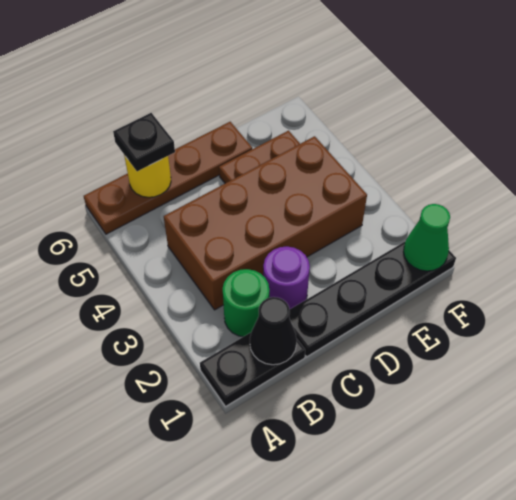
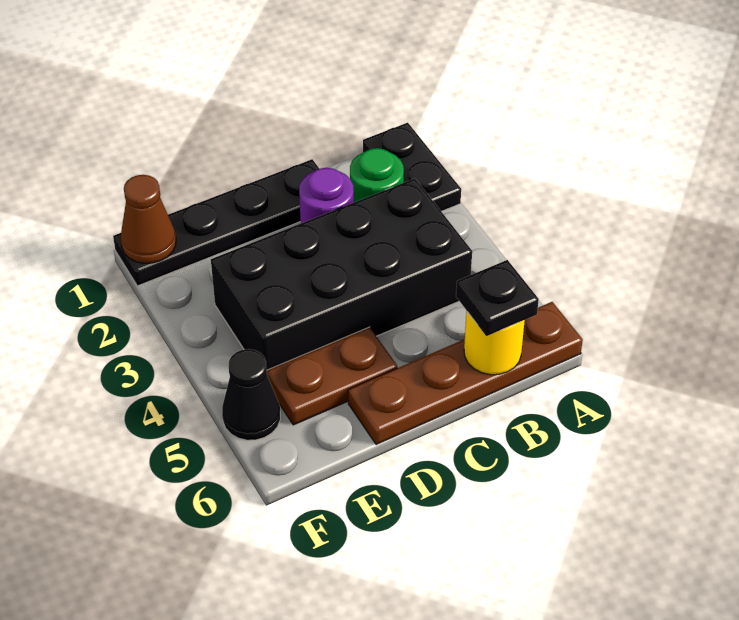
black plate A1:B1 level 1 -> black plate A1:A2 level 1
black cone B1 level 2 -> black cone F5 level 1
brown brick B3:E4 level 1 -> black brick B3:E4 level 1
green cone F1 level 2 -> brown cone F1 level 2

